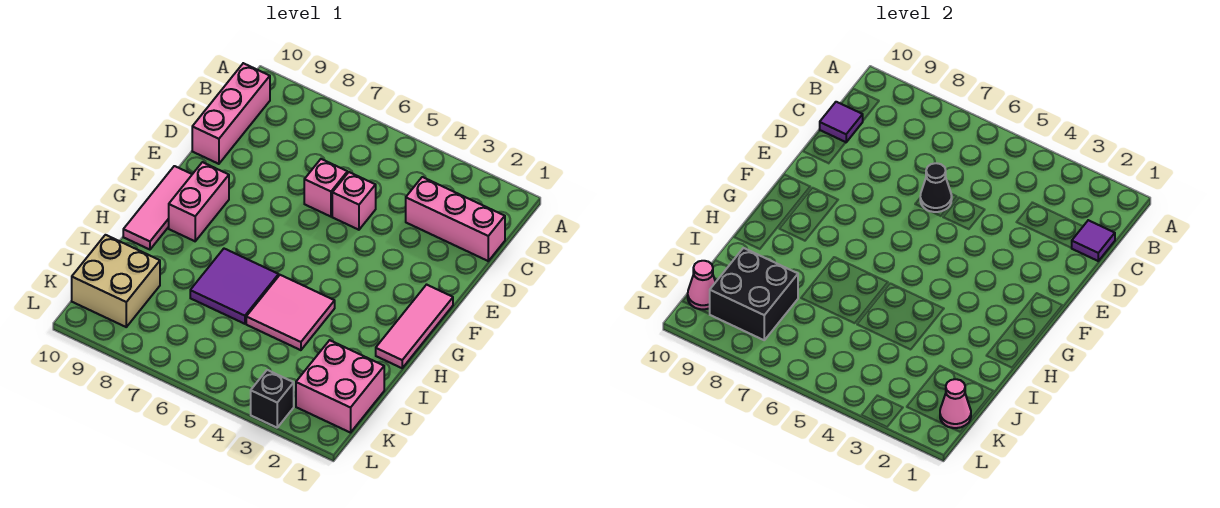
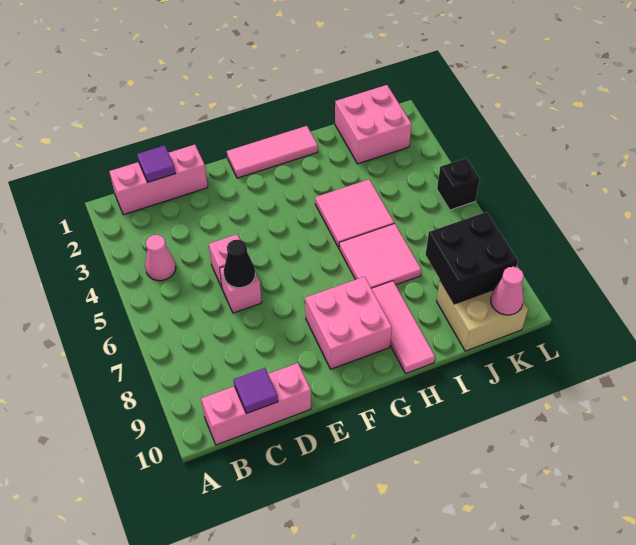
pink brick C1:C3 level 1 -> pink brick B1:D1 level 1
pink brick F9:G9 level 1 -> pink brick F8:G9 level 1
pink tile F10:H10 level 1 -> pink tile H8:H10 level 1
purple tile H6:I7 level 1 -> pink tile H6:I7 level 1
pink cone K1 level 2 -> pink cone B4 level 1
black brick L3 level 1 -> black brick L5 level 1

